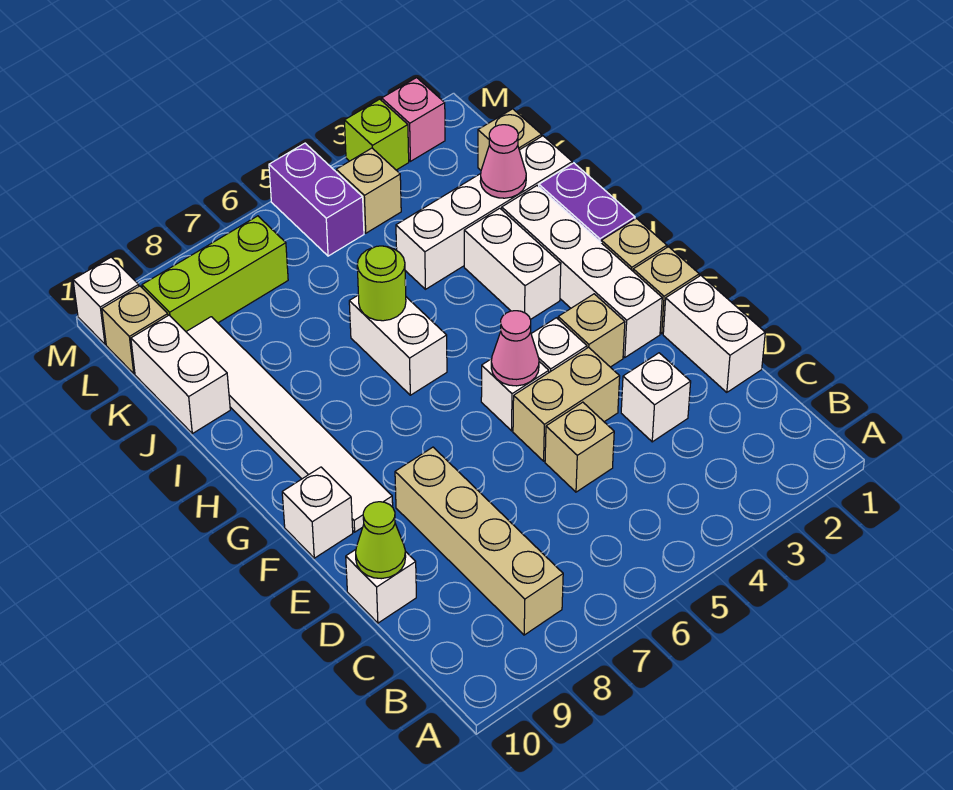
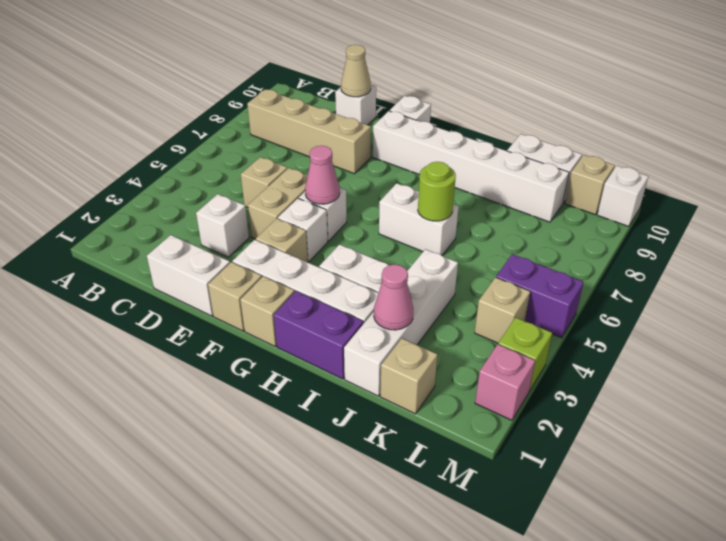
lime cone D10 level 2 -> tan cone D10 level 2
white tile F9:K9 level 1 -> white brick F9:K9 level 1
lime brick L7:L9 level 1 -> none

